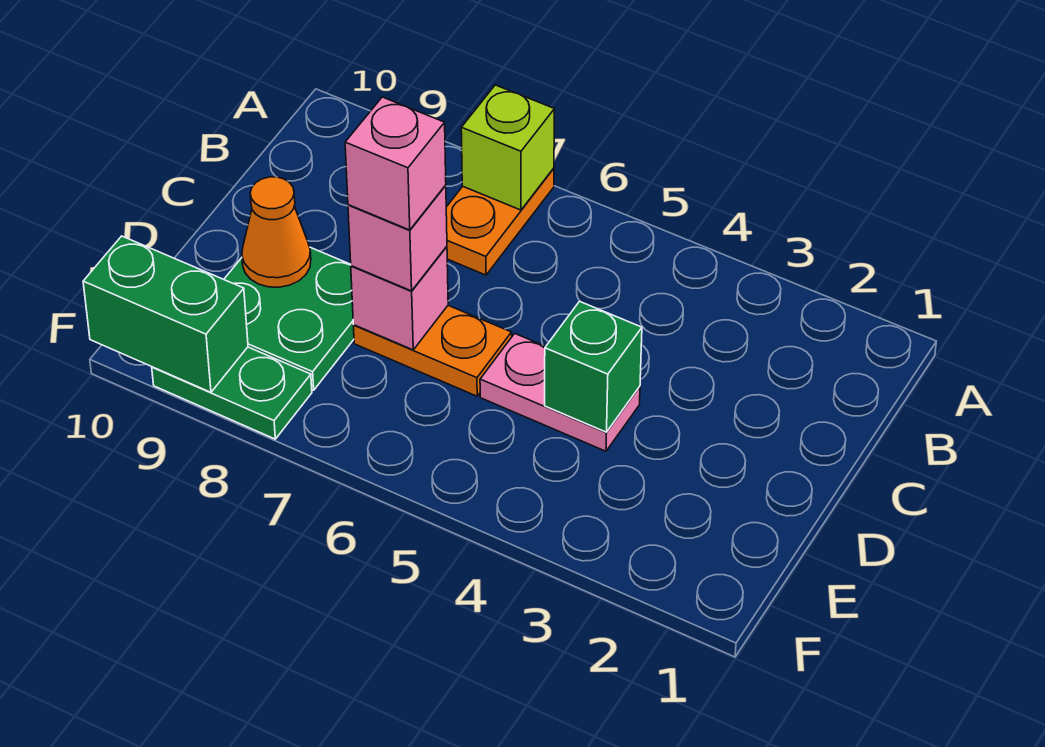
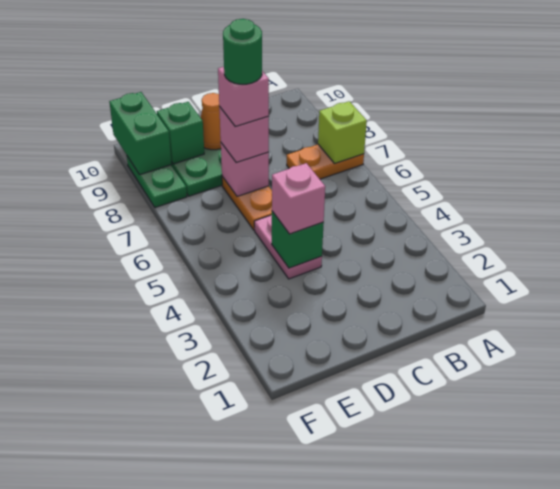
none -> pink brick D4 level 3
none -> green round brick D7 level 5
none -> green brick E9 level 2

